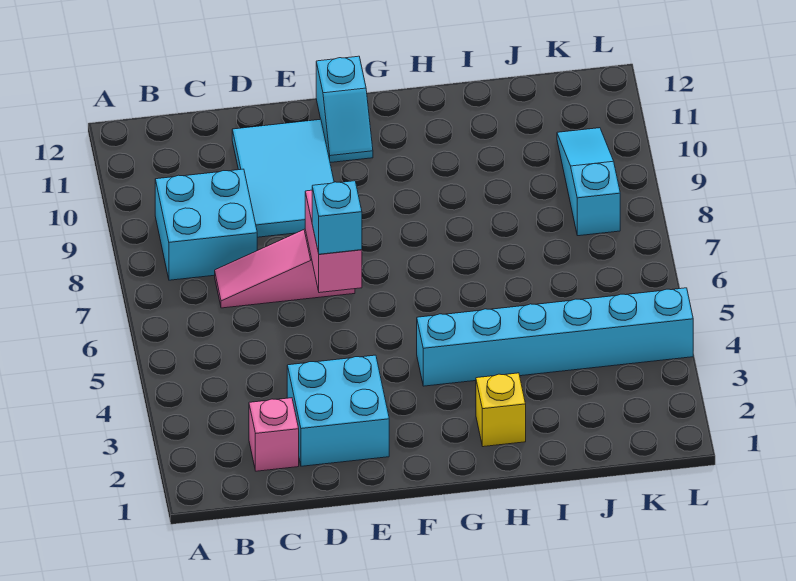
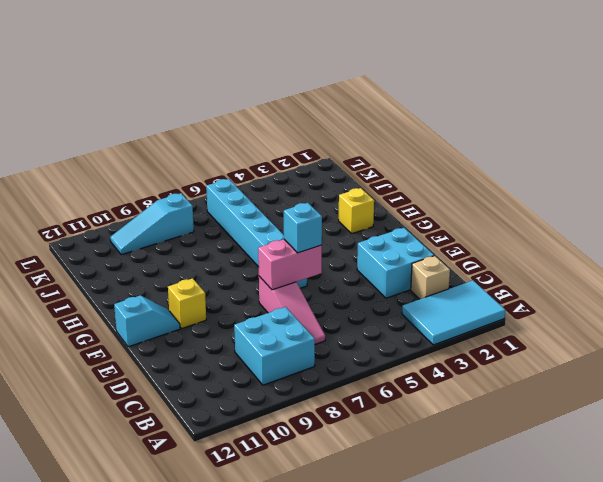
pink brick C2 level 1 -> tan brick C2 level 1
cyan tile D9:E11 level 1 -> cyan tile A1:B3 level 1
none -> yellow brick F10 level 1
cyan brick G4:L4 level 1 -> cyan brick F6:K6 level 1

